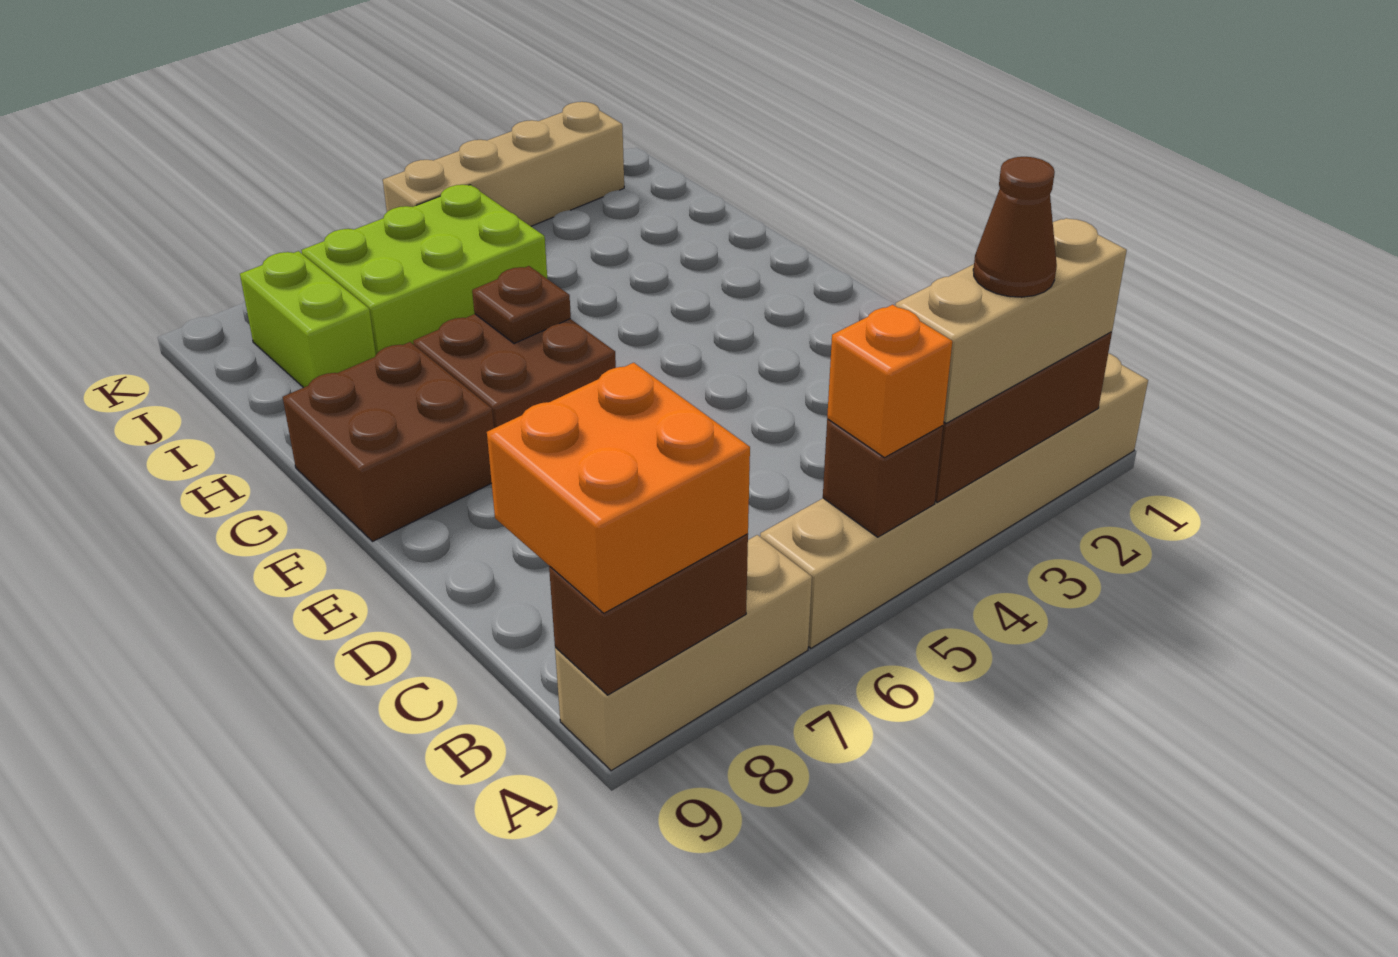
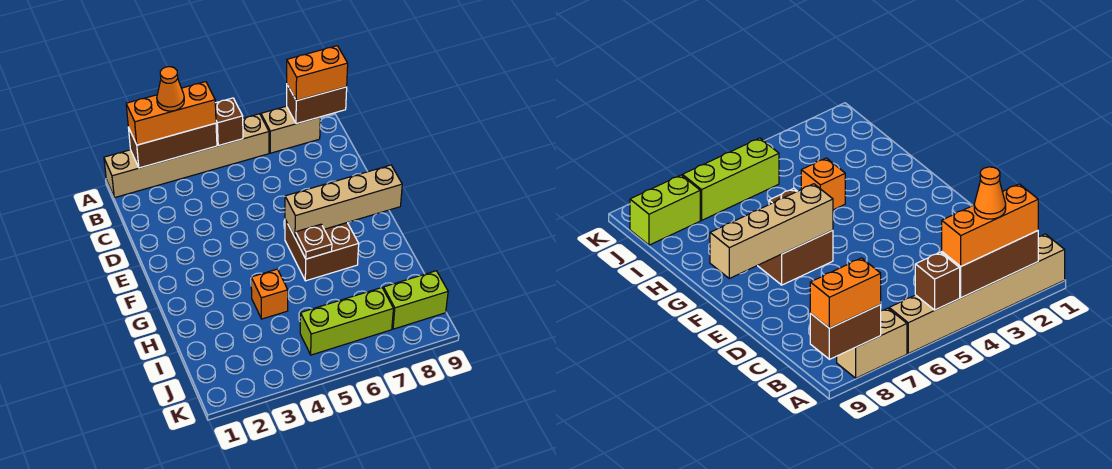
tan brick A2:A4 level 3 -> orange brick A2:A4 level 3
brown cone A3 level 4 -> orange cone A3 level 4
orange brick A5 level 3 -> orange brick H4 level 1
tan brick A7:A9 level 1 -> tan brick A7:A8 level 1
orange brick A8:B9 level 3 -> orange brick A8:A9 level 3
brown brick F8:G9 level 1 -> none
lime brick I5:J7 level 1 -> lime brick J5:J7 level 1
lime brick I8:J8 level 1 -> lime brick J8:J9 level 1
tan brick K2:K5 level 1 -> tan brick F6:F9 level 2

